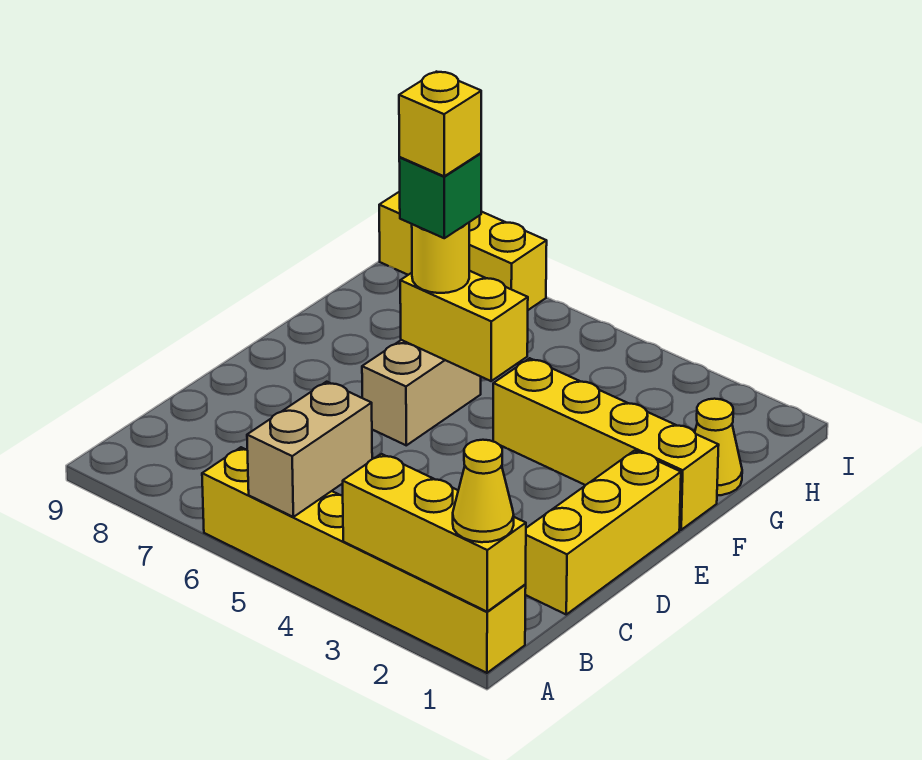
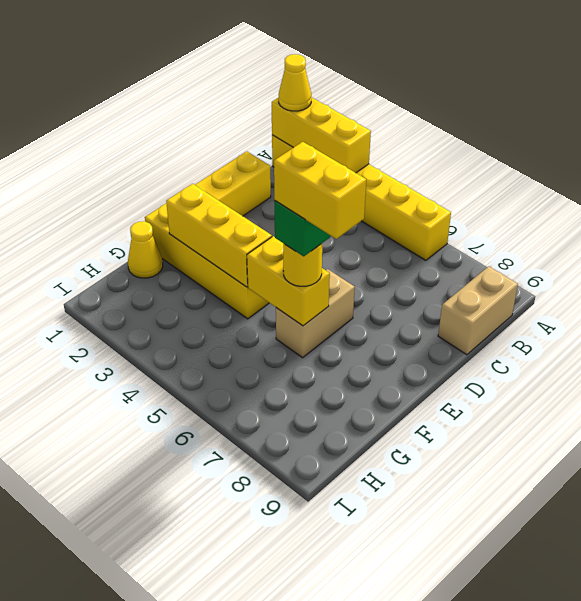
tan brick A5:B5 level 2 -> tan brick B9:C9 level 1
yellow brick F6 level 5 -> yellow brick F6:F7 level 5
yellow brick I7:I9 level 1 -> yellow brick F2:F4 level 2

